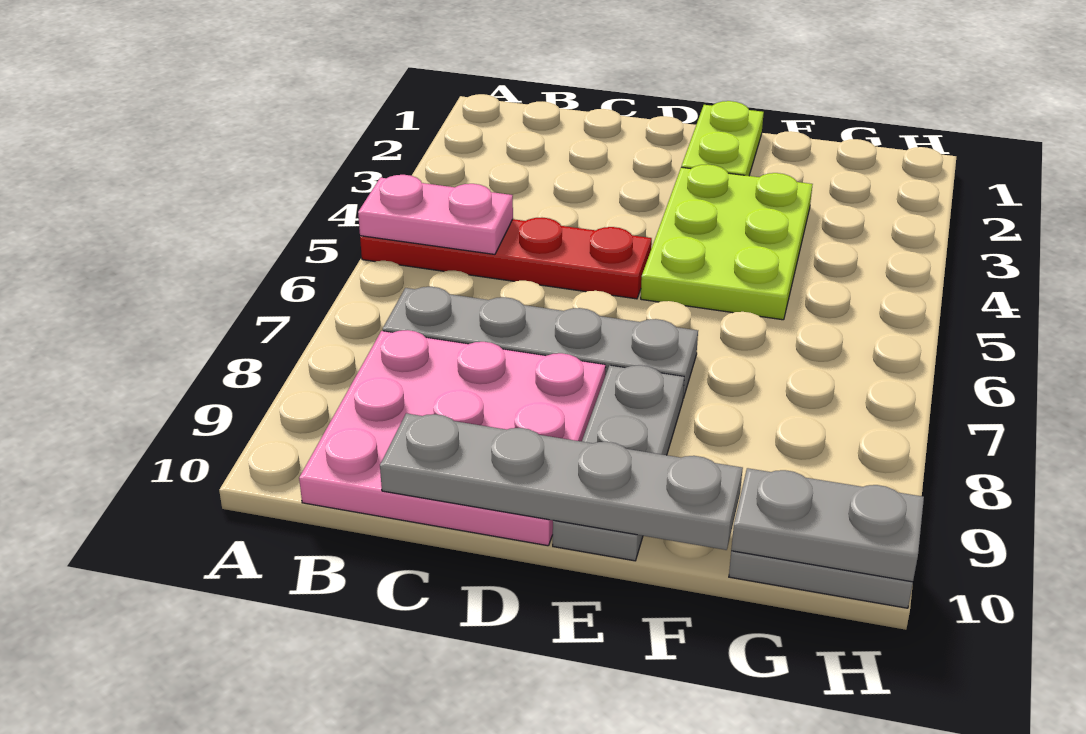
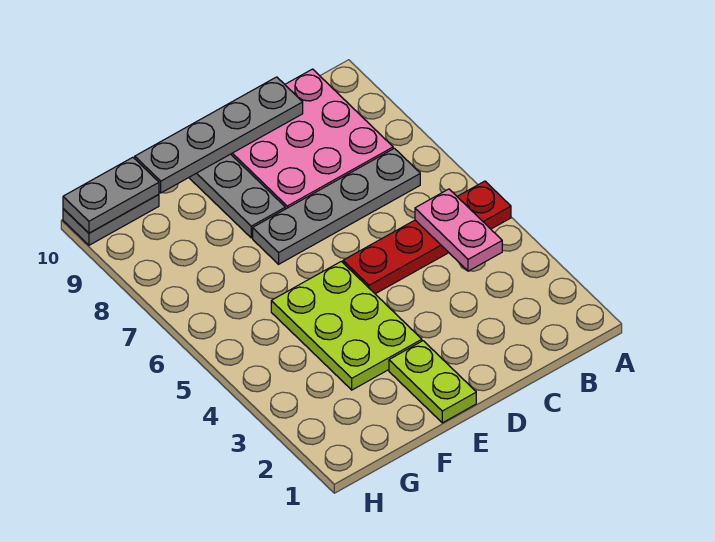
pink plate A5:B5 level 2 -> pink plate B4:B5 level 2

